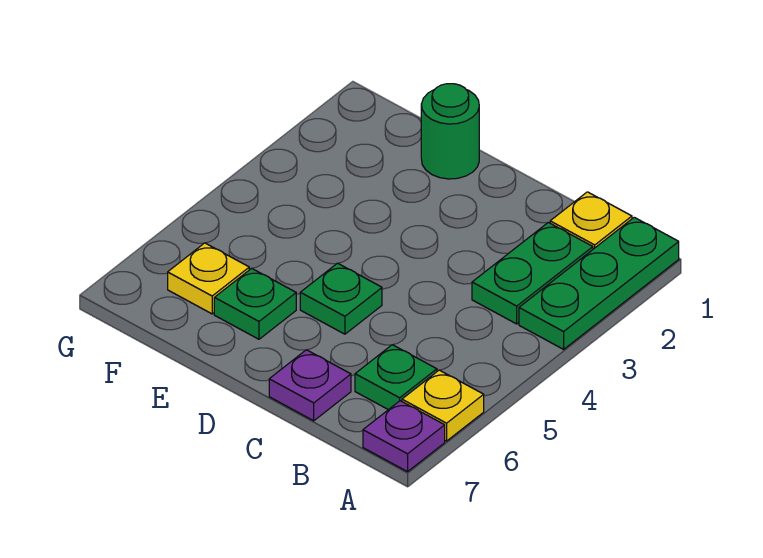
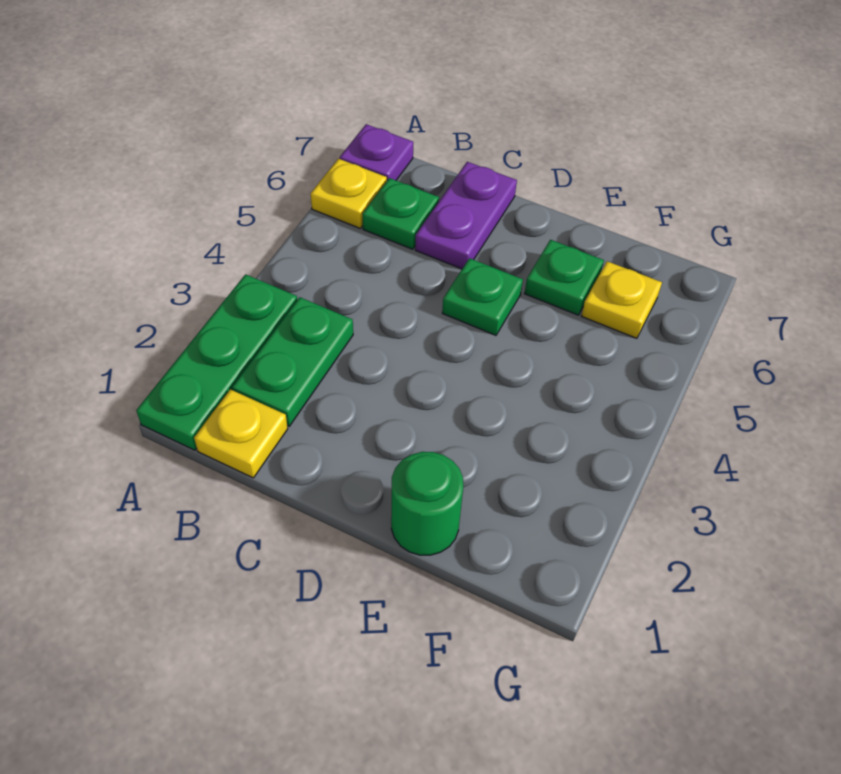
purple plate C7 level 1 -> purple plate C6:C7 level 1

